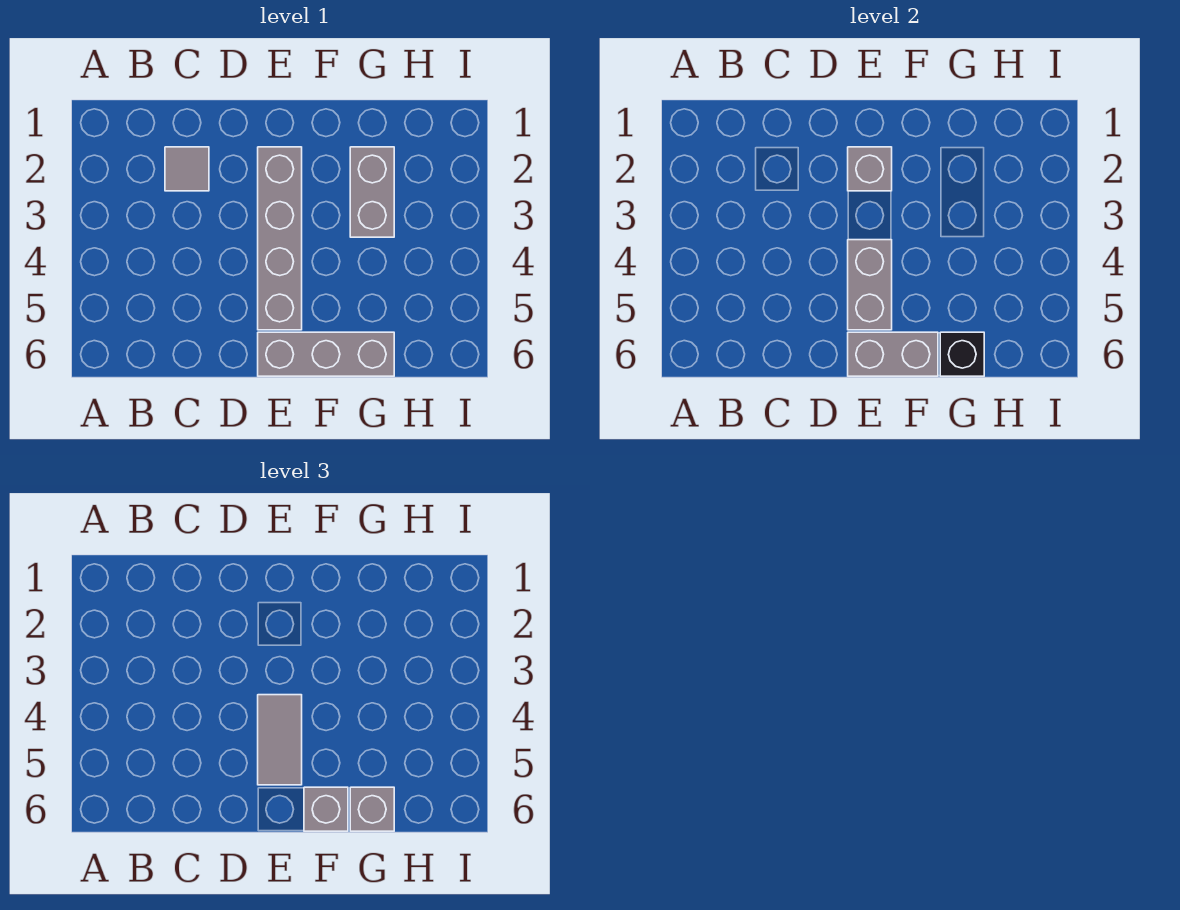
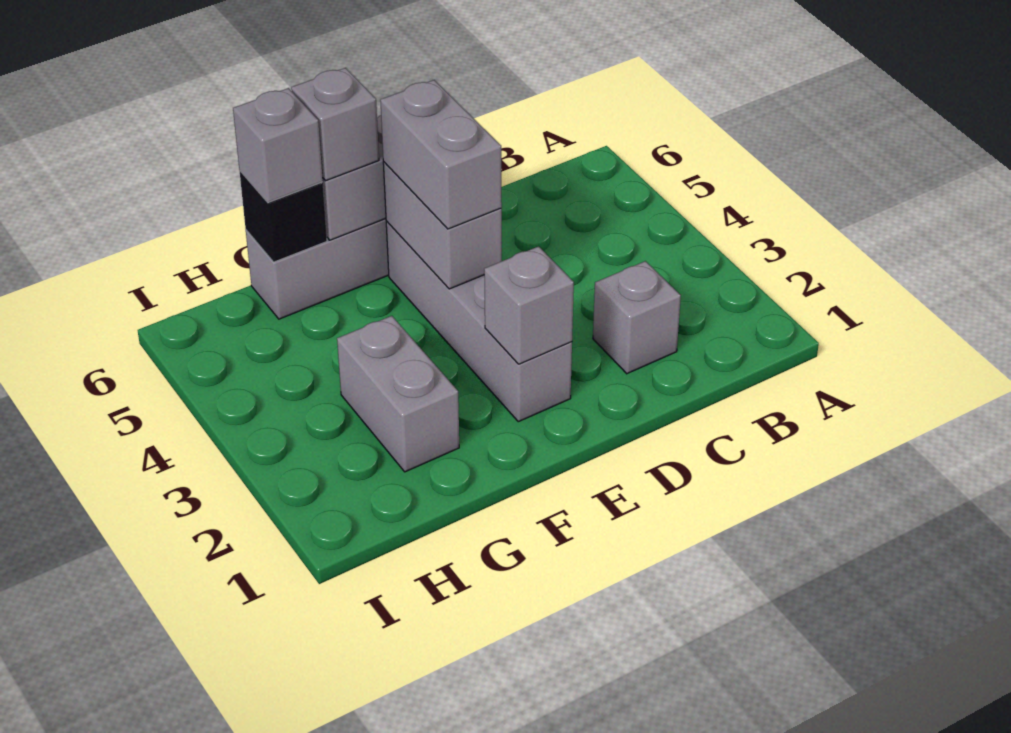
grey tile C2 level 1 -> grey brick C2 level 1
grey tile E4:E5 level 3 -> grey brick E4:E5 level 3

